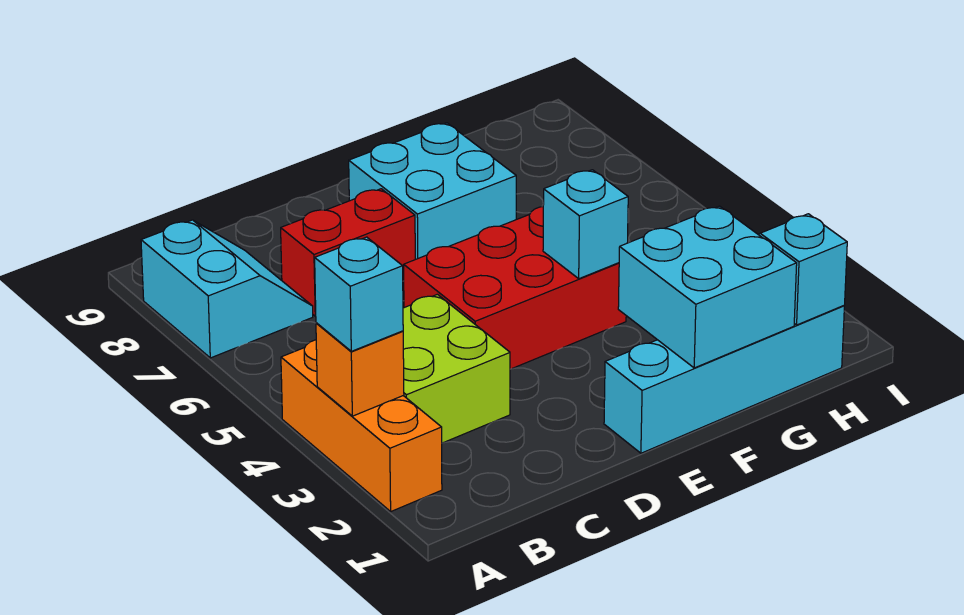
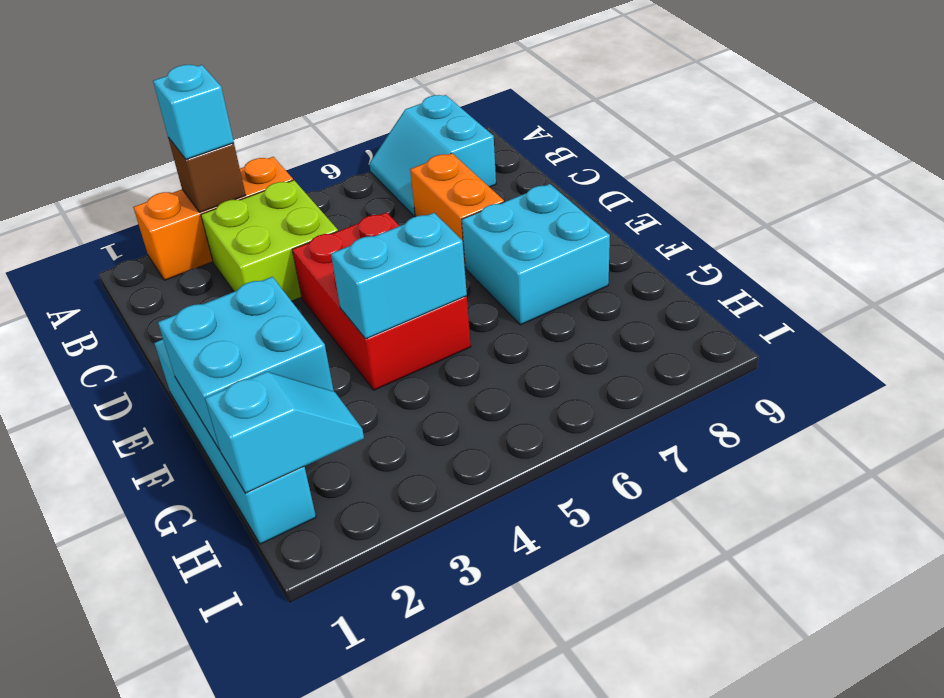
orange brick A3 level 2 -> brown brick A3 level 2
cyan slope A7:B8 level 1 top A -> cyan slope A7:B8 level 1 top 8
red brick C7:D7 level 1 -> orange brick C7:D7 level 1
cyan brick F4 level 2 -> cyan brick F4:F5 level 2

